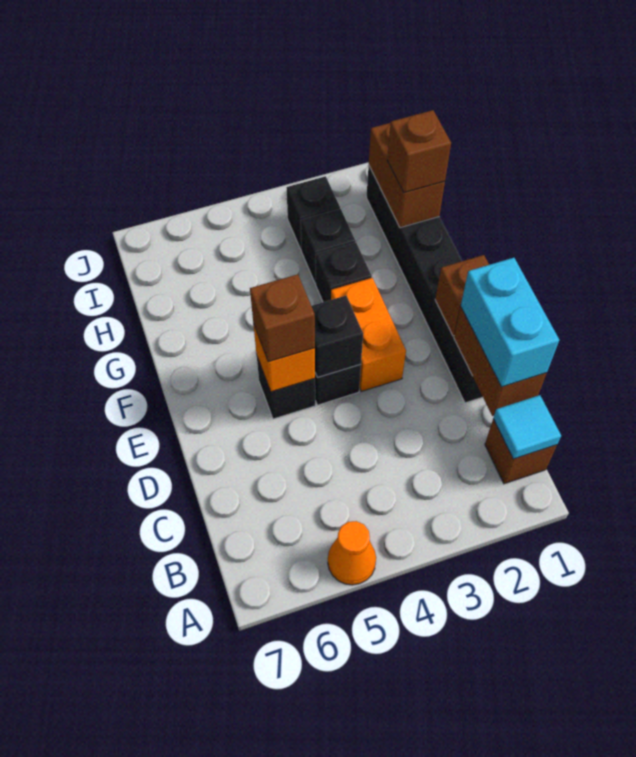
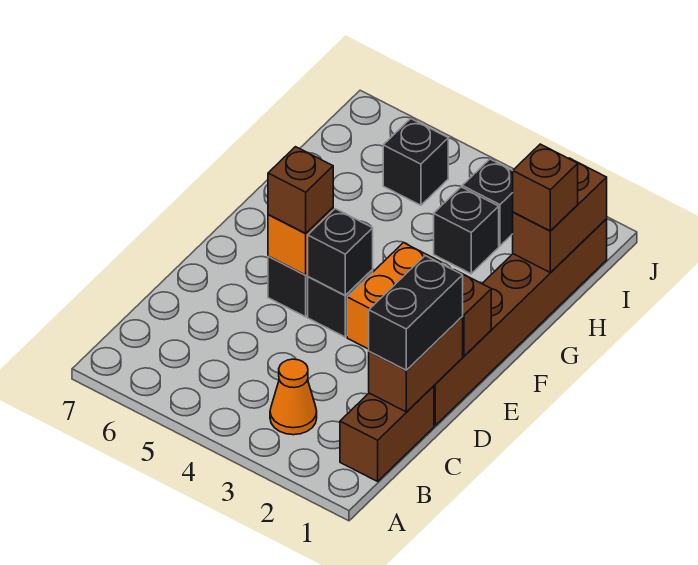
orange cone A5 level 1 -> orange cone B3 level 1
brown brick B1 level 1 -> brown brick B1:C1 level 1
cyan tile B1 level 2 -> none
cyan brick C1:D1 level 3 -> black brick C1:D1 level 3
black brick D1:I1 level 1 -> brown brick D1:I1 level 1
black brick G3 level 1 -> black brick I5 level 1

